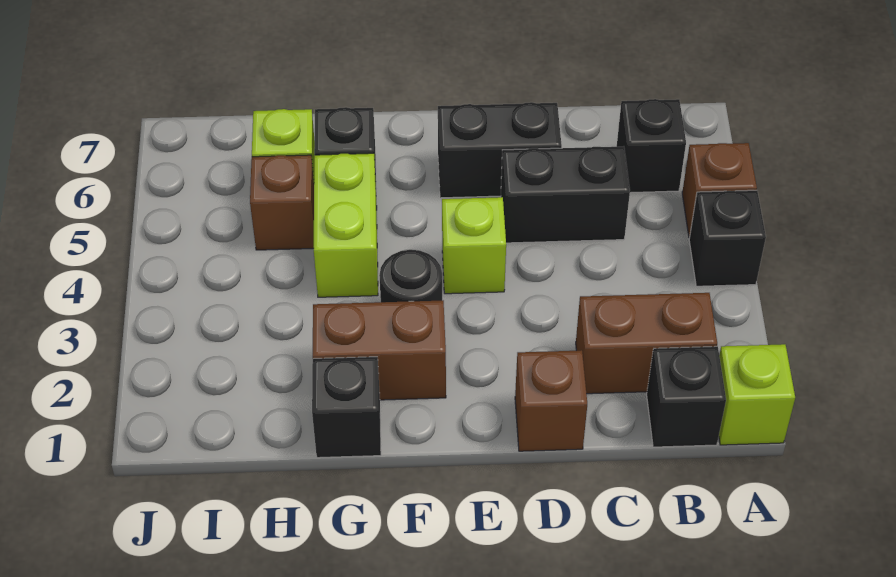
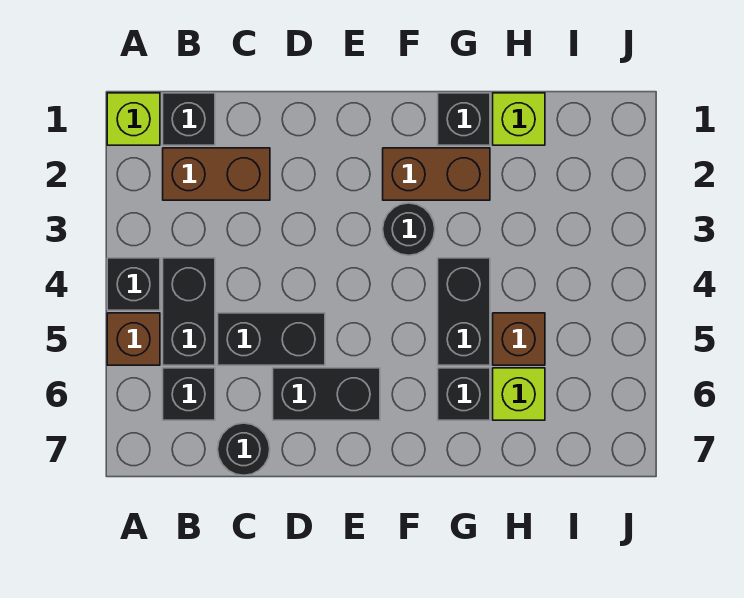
none -> black brick B4:B5 level 1
none -> black round brick C7 level 1
brown brick D1 level 1 -> none
lime brick E4 level 1 -> lime brick H1 level 1
lime brick G4:G5 level 1 -> black brick G4:G5 level 1

